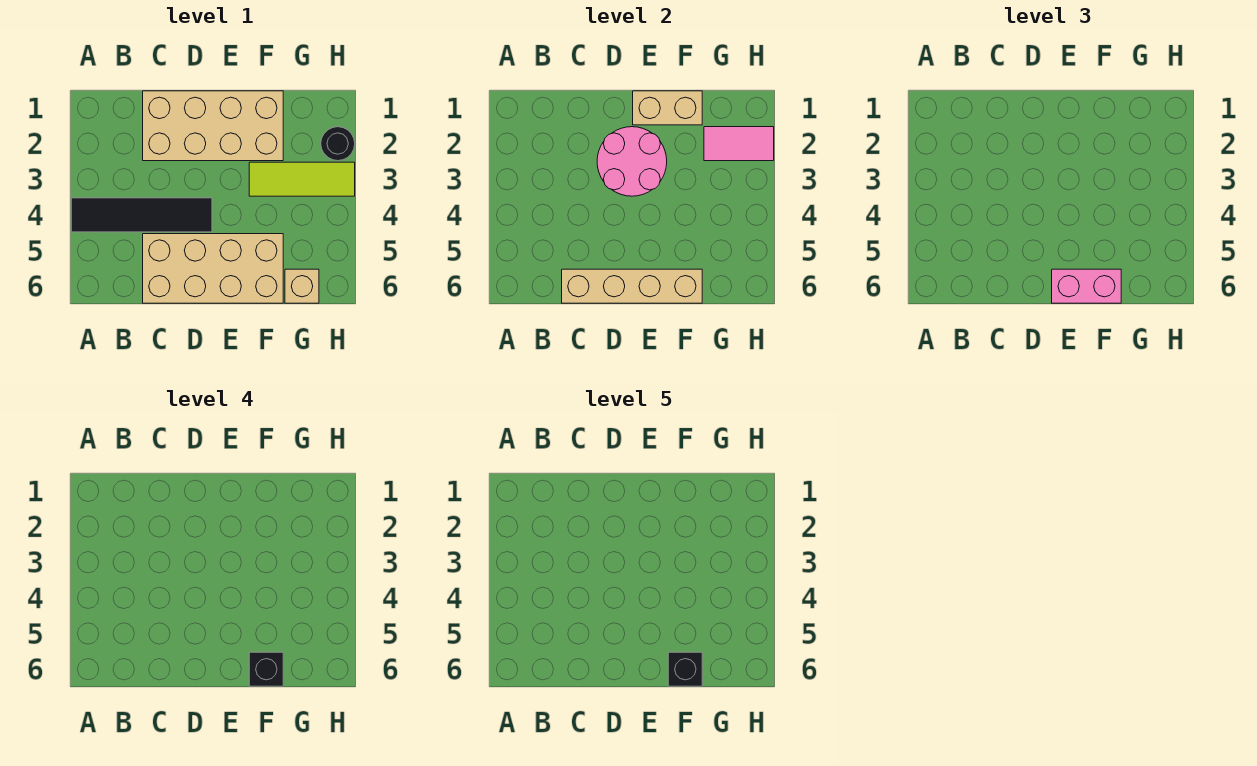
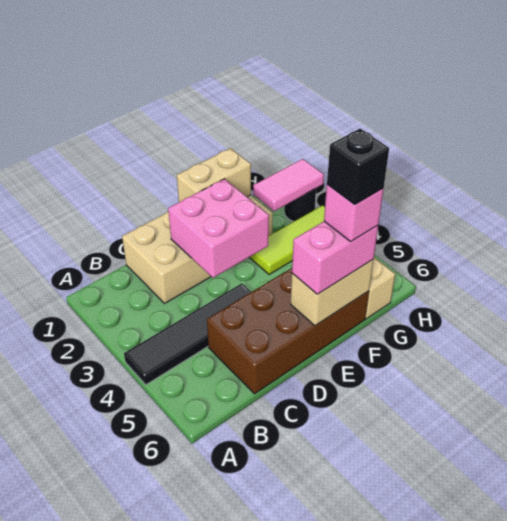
tan brick C5:F6 level 1 -> brown brick C5:F6 level 1
tan brick C6:F6 level 2 -> tan brick E6:F6 level 2
pink round brick D2:E3 level 2 -> pink brick D2:E3 level 2
black brick F6 level 4 -> pink brick F6 level 4

